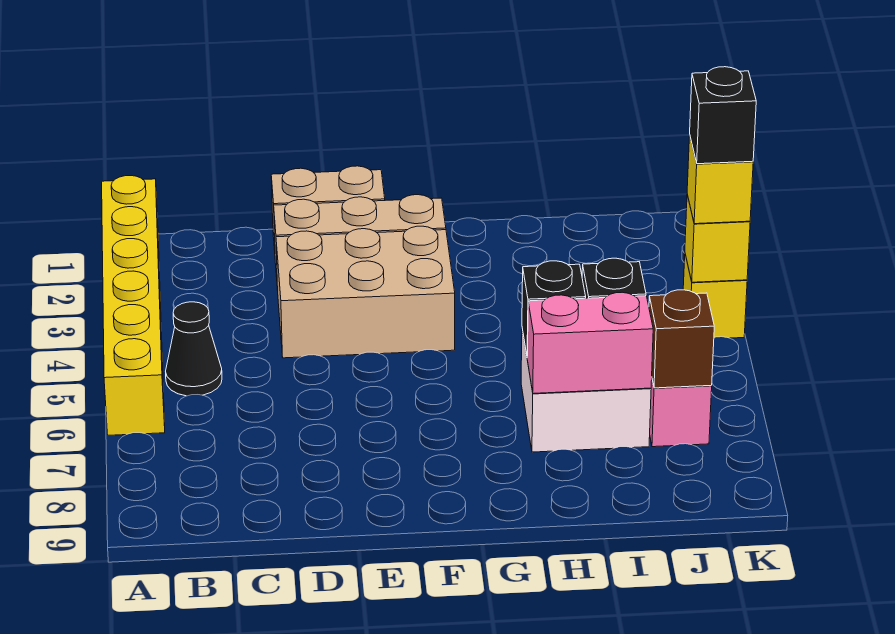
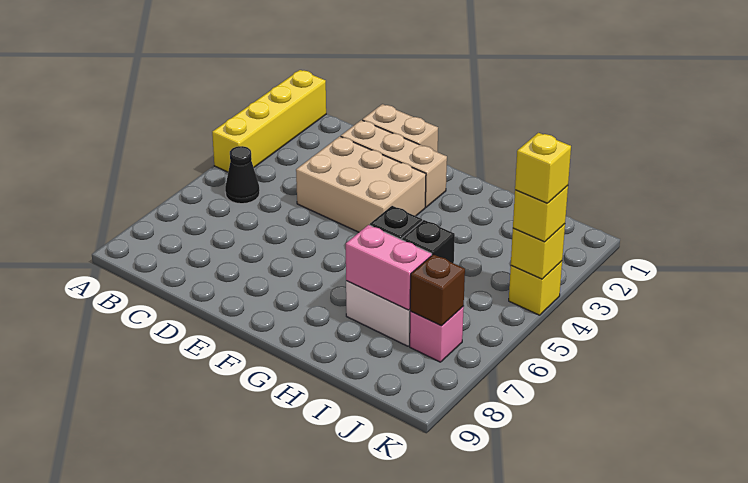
yellow brick A1:A6 level 1 -> yellow brick A1:A4 level 1
black brick K4 level 4 -> yellow brick K4 level 4

